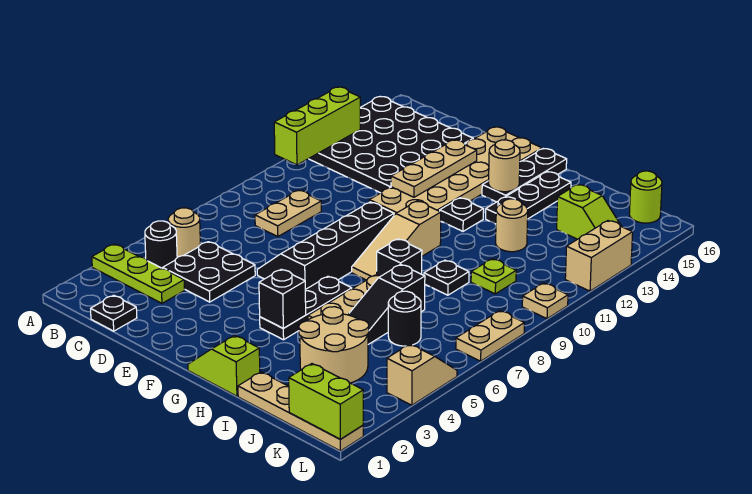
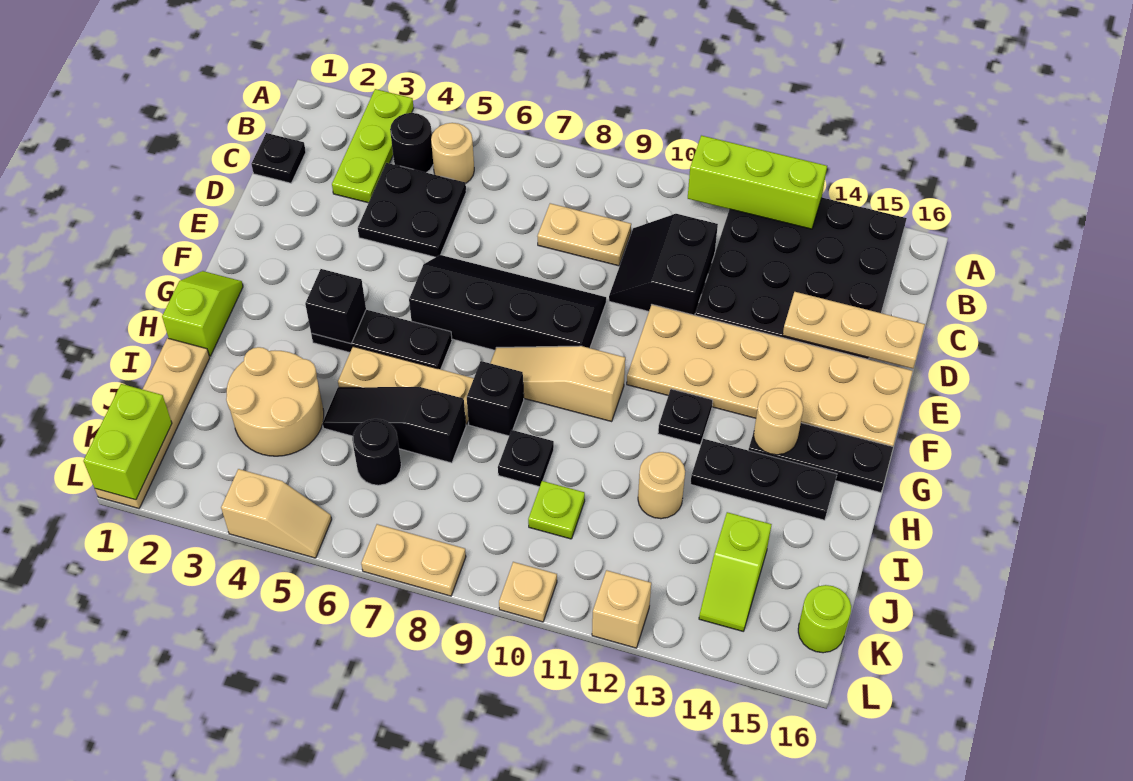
none -> black slope C10:D11 level 1 top 11
tan plate E12:E14 level 2 -> tan plate D14:D16 level 2
tan brick L12:L13 level 1 -> tan brick L12 level 1

